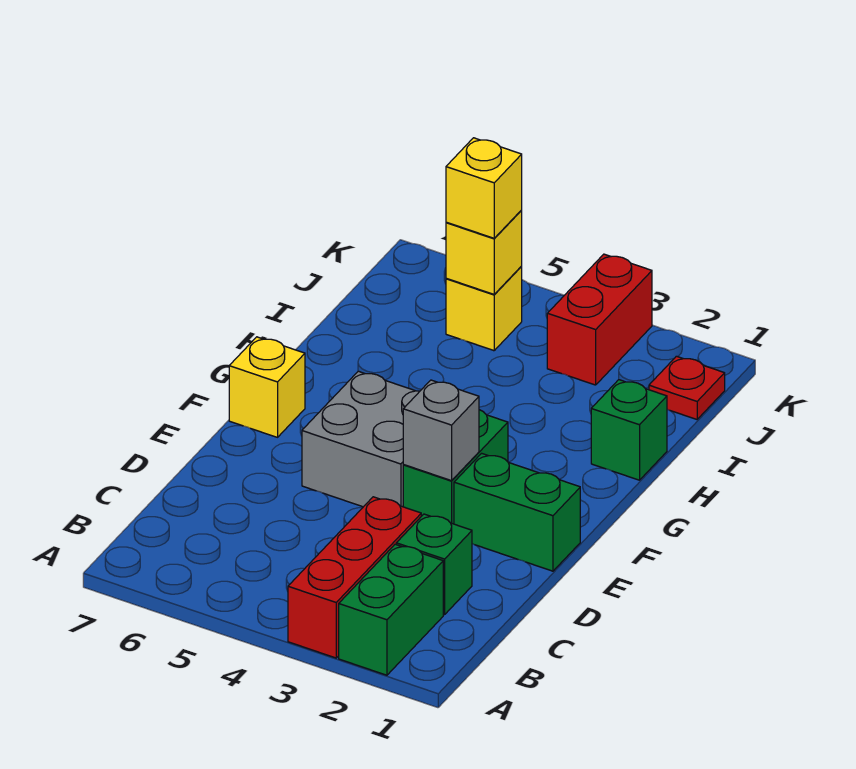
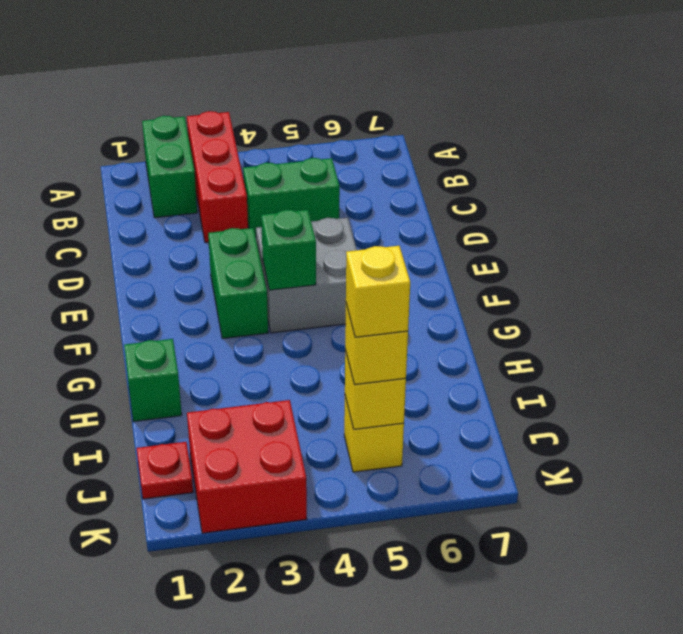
green brick C2 level 1 -> green brick F4 level 2
green brick E1:E2 level 1 -> green brick C4:C5 level 1
grey brick E3 level 2 -> none
yellow brick F7 level 1 -> yellow brick J5 level 4
red brick J3:K3 level 1 -> red brick J2:K3 level 1

